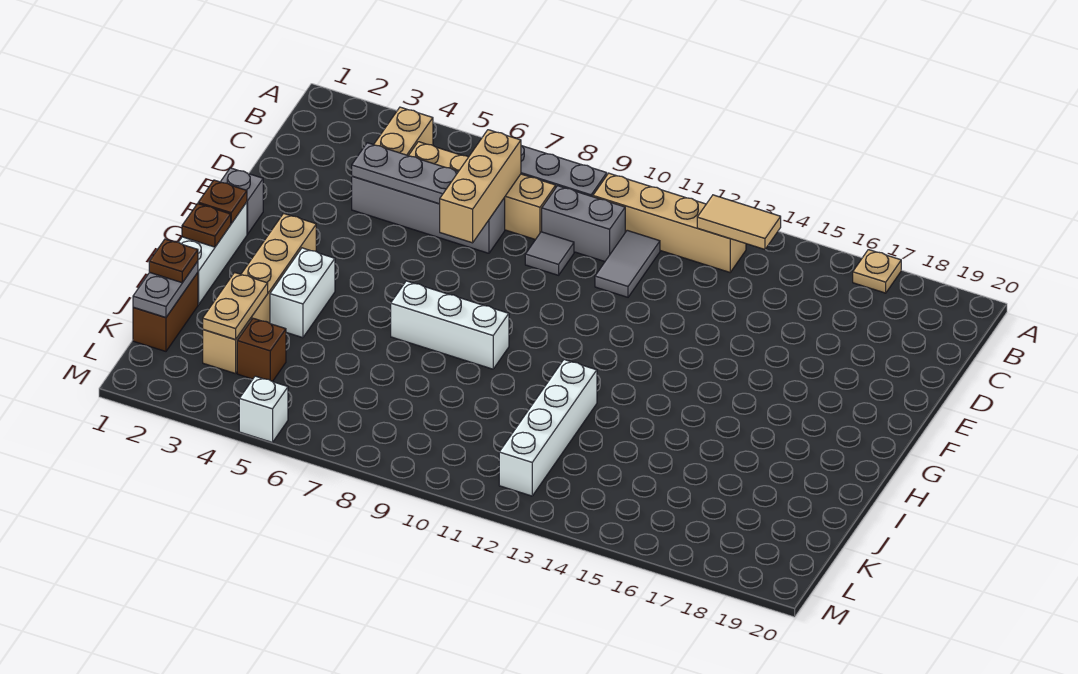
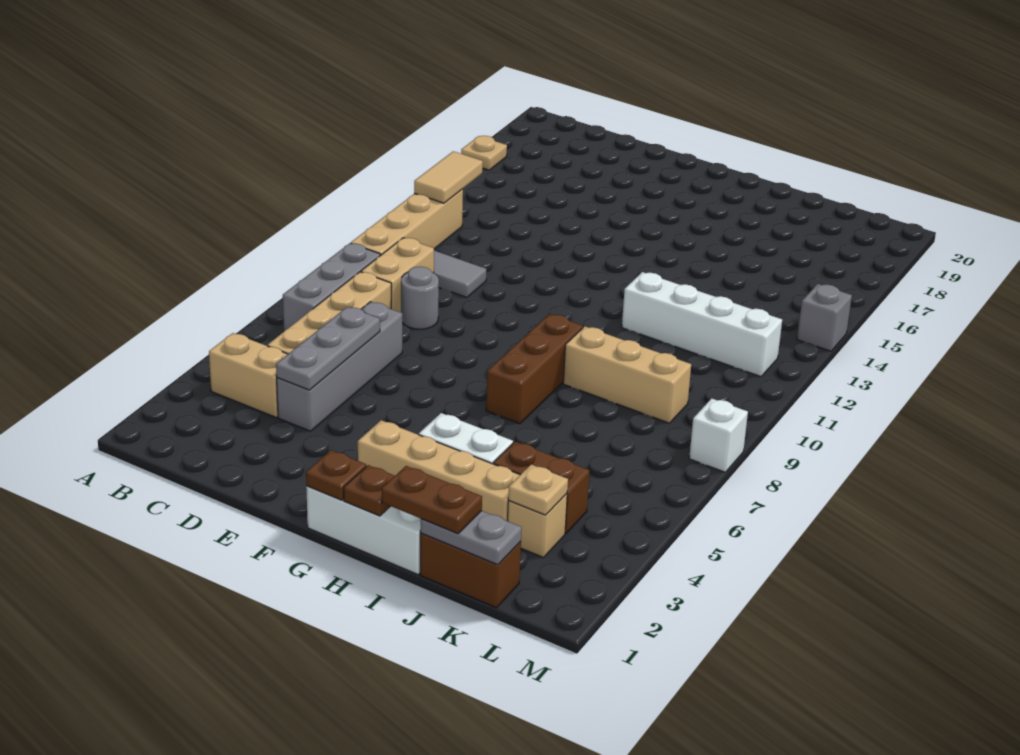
tan brick C7:E7 level 2 -> tan brick I9:K9 level 1
grey brick C9:C10 level 1 -> tan brick C9:C10 level 1
grey tile D9 level 1 -> grey round brick D9 level 1
grey brick F1 level 1 -> grey brick M14 level 1
white brick H7:H9 level 1 -> brown brick H7:H9 level 1
brown plate J1 level 3 -> brown plate I1:J1 level 3
tan plate J3:K3 level 2 -> tan plate K3 level 2
brown brick K4 level 1 -> brown brick J4:K4 level 1
white brick M5 level 1 -> white brick M8 level 1

